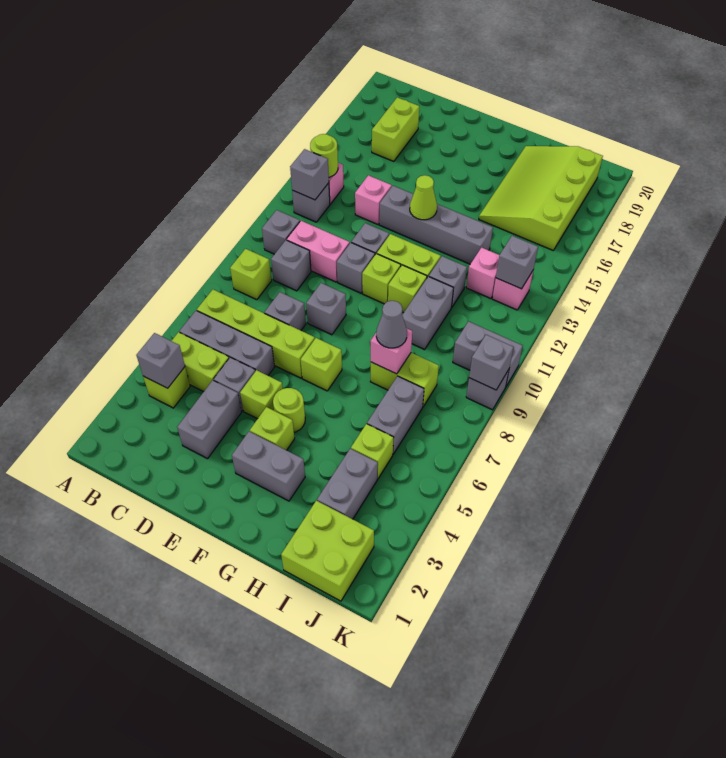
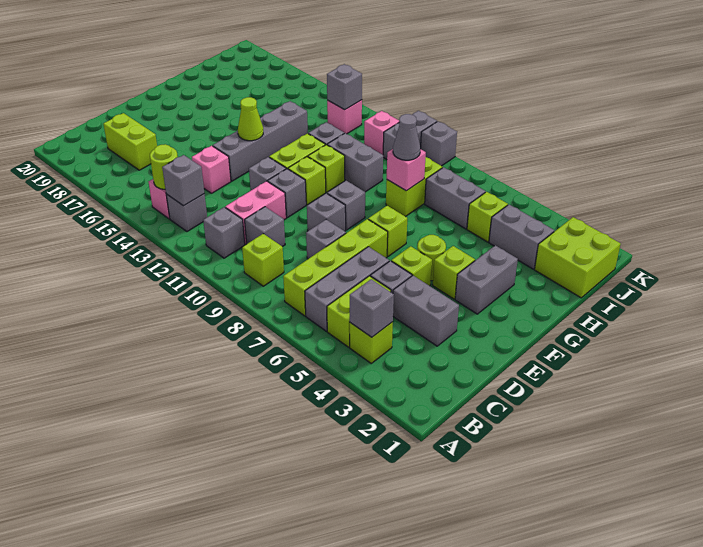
lime slope H16:J19 level 1 top J -> none
pink brick I13 level 1 -> pink brick J11 level 1
grey brick K9 level 2 -> grey brick F9 level 1

